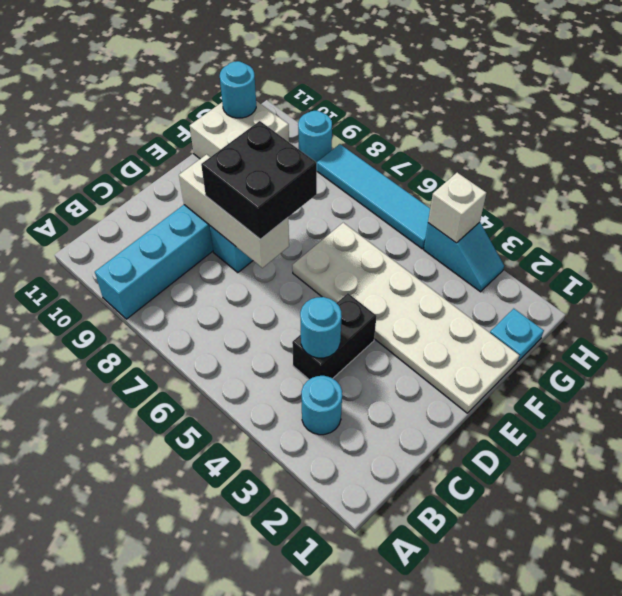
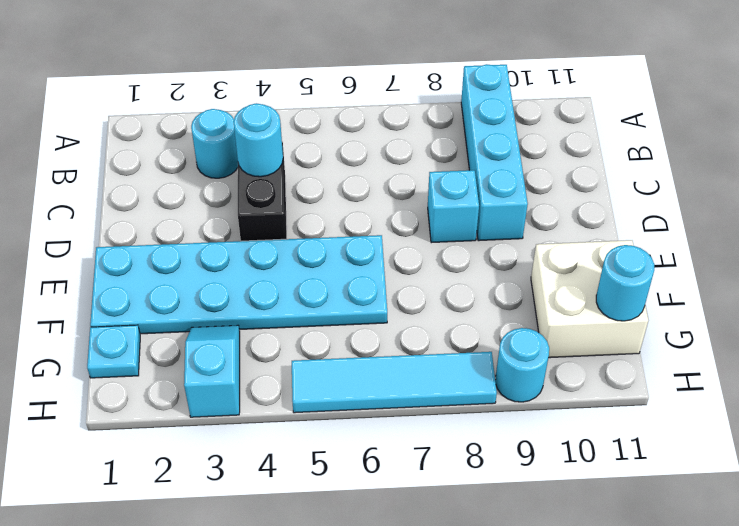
white brick D7:D9 level 2 -> none
black brick D7:E8 level 3 -> none
white plate E1:F6 level 1 -> cyan plate E1:F6 level 1
cyan slope H3:H4 level 1 top 4 -> cyan slope G3:H3 level 1 top H
white brick H4 level 2 -> none

